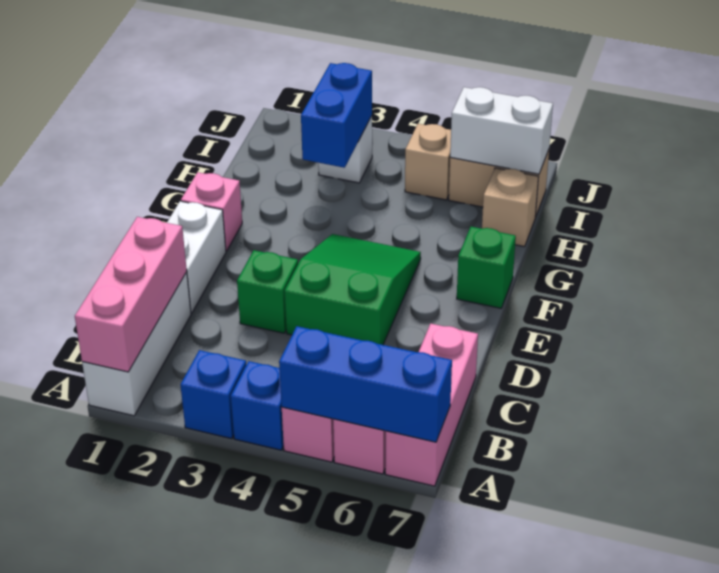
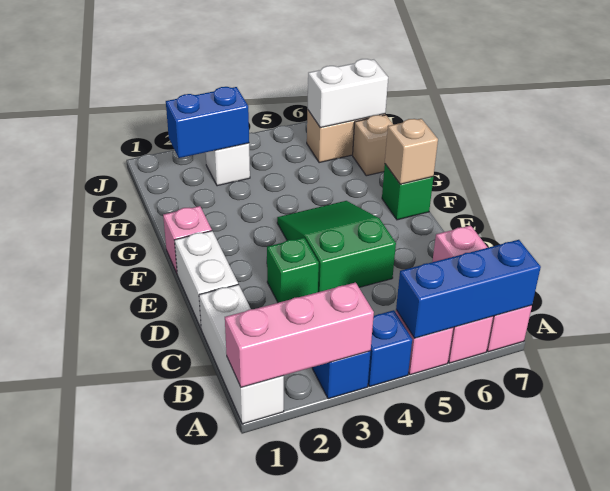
pink brick A1:C1 level 2 -> pink brick A1:A3 level 2
blue brick H3:I3 level 2 -> blue brick I2:I3 level 2
tan brick I5 level 1 -> tan brick F7 level 2

